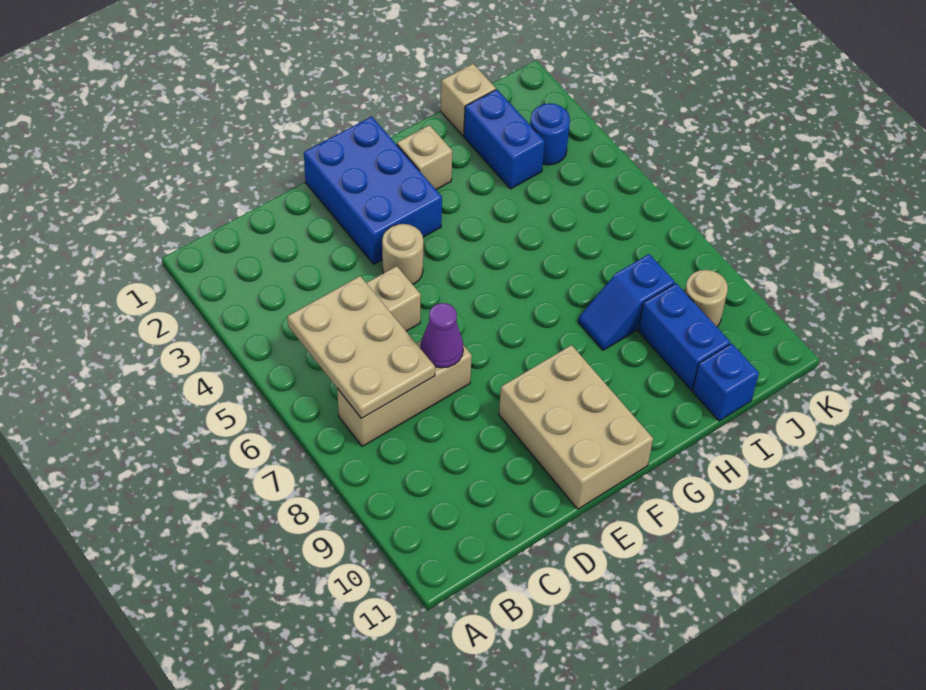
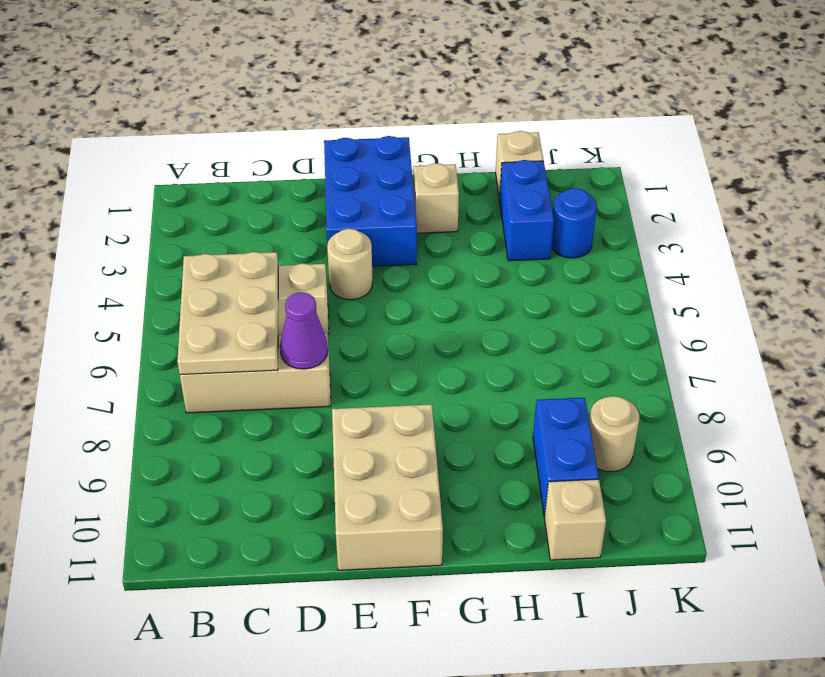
blue slope H8:I8 level 1 top I -> none
blue brick I11 level 1 -> tan brick I11 level 1

